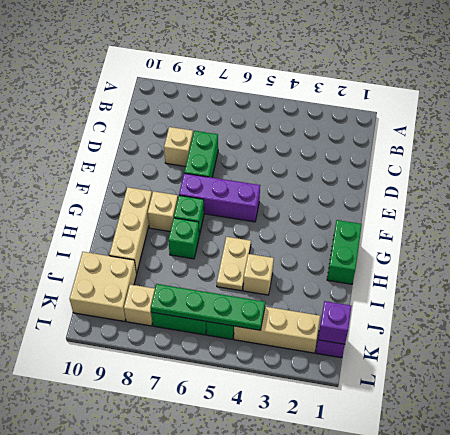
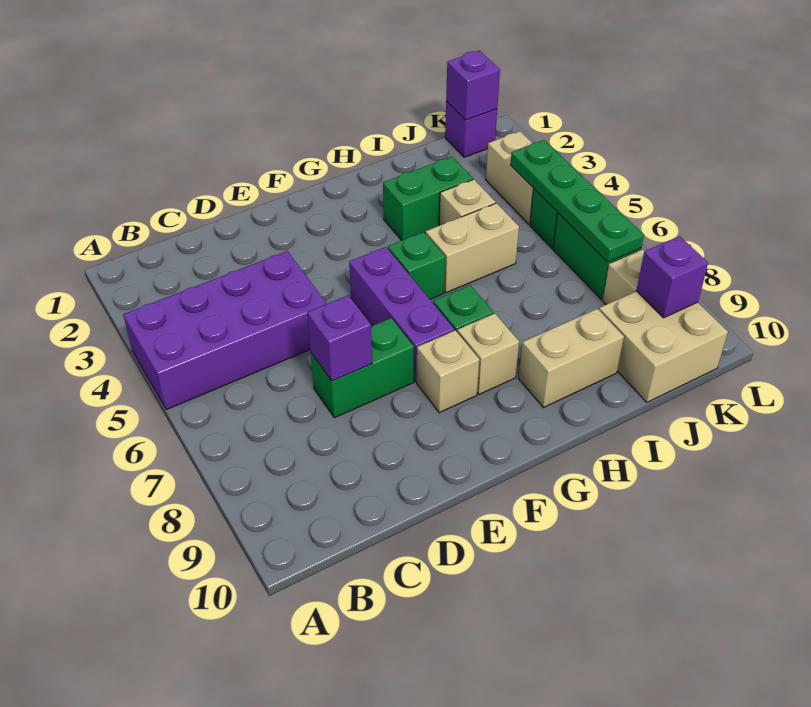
none -> purple brick A4:D5 level 1
none -> purple brick D7 level 2
tan brick D8 level 1 -> tan brick F8 level 1
green brick G1:H1 level 1 -> green brick H3:I3 level 1
tan brick G9:I9 level 1 -> tan brick H9:I9 level 1
tan plate H5:I5 level 1 -> tan brick H5:I5 level 1
green brick H7 level 1 -> green brick G5 level 1
tan brick K2:K4 level 1 -> tan brick K3:K4 level 1
none -> purple brick K9 level 2

